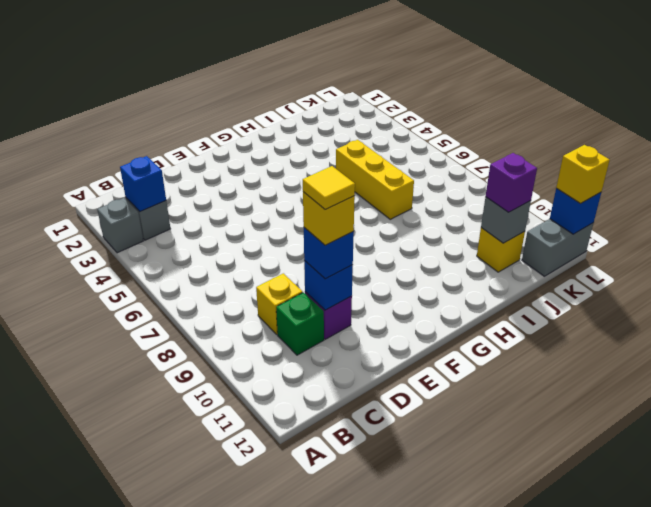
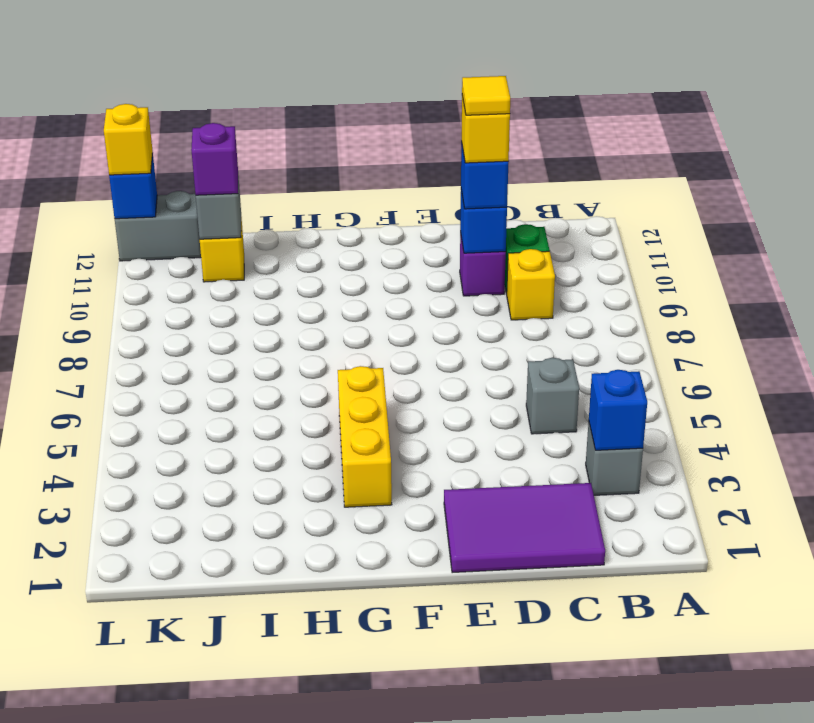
grey brick A3 level 1 -> grey brick C5 level 1
none -> purple tile C1:E2 level 1
yellow brick I5:I7 level 1 -> yellow brick G3:G5 level 1

